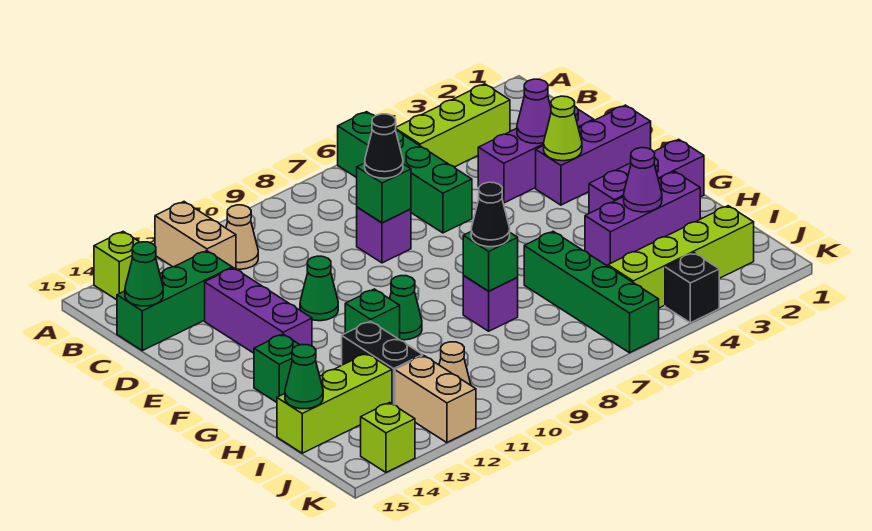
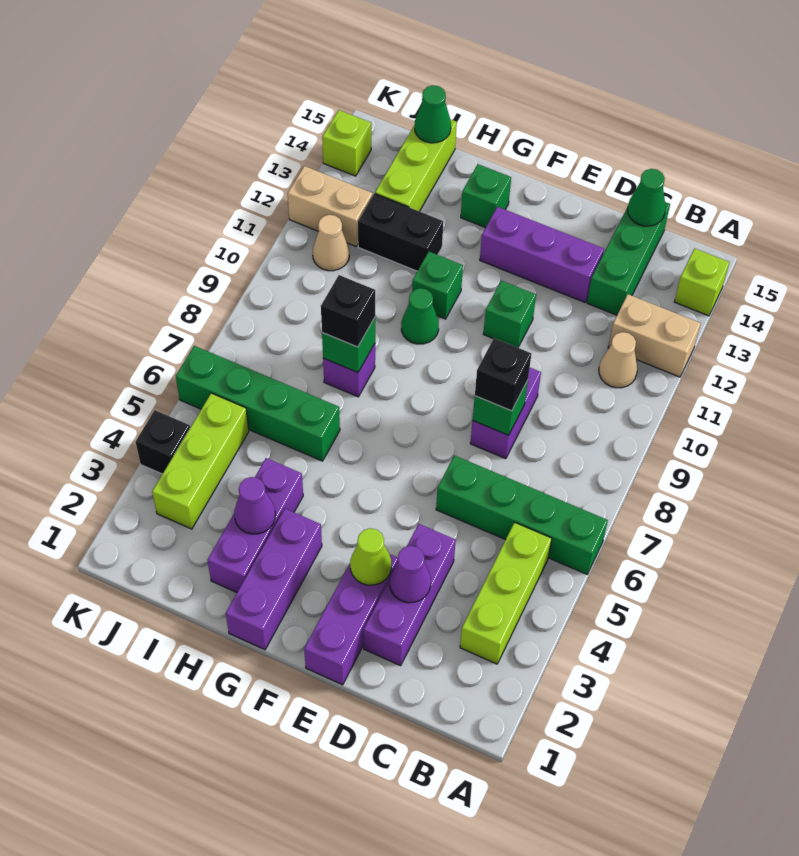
purple brick D8 level 1 -> purple brick D8:D9 level 1
black cone D8 level 3 -> black brick D8 level 3
green cone E11 level 1 -> green brick E11 level 1
black cone H8 level 3 -> black brick H8 level 3
lime brick J2:J5 level 1 -> lime brick J3:J5 level 1

